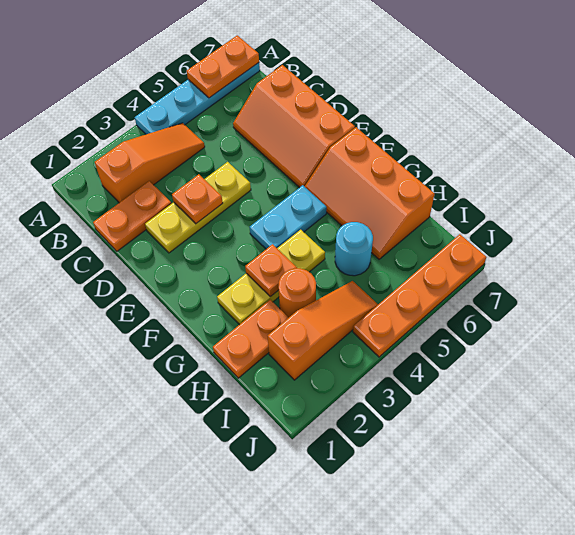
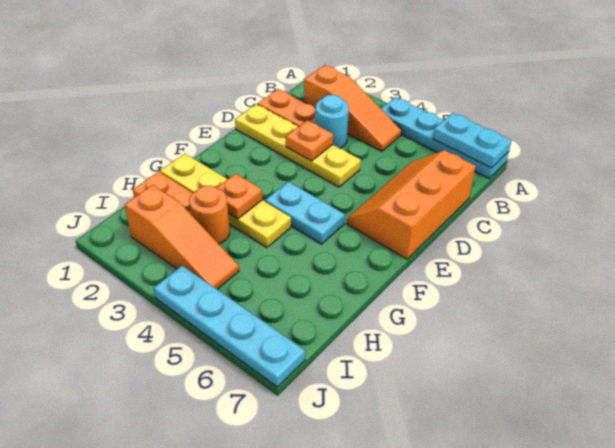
orange plate A6:A7 level 2 -> cyan plate A6:A7 level 2
yellow plate D2:D4 level 1 -> yellow plate D1:D4 level 1
orange slope F6:H7 level 1 top 7 -> none
yellow plate G2:G4 level 1 -> yellow plate G1:G4 level 1
cyan round brick H5 level 1 -> cyan round brick C3 level 1
orange plate J4:J7 level 1 -> cyan plate J4:J7 level 1

